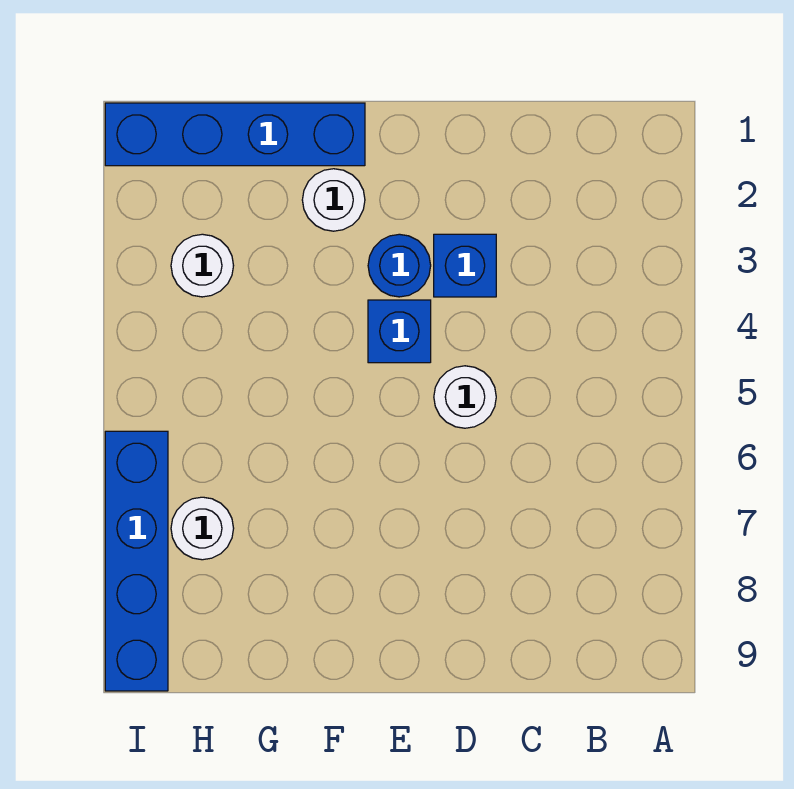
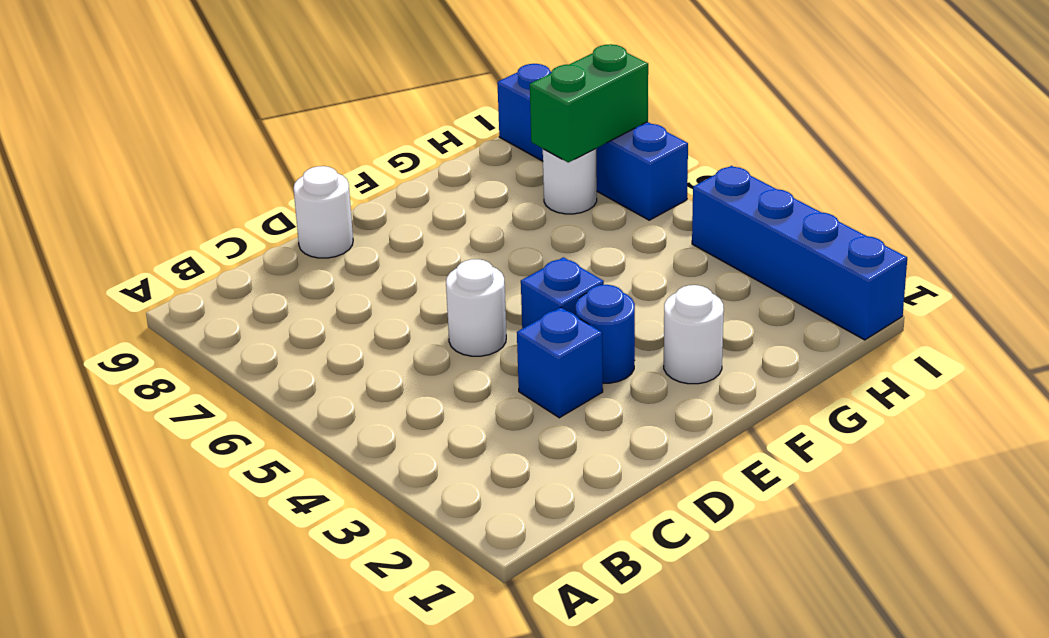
blue brick F1:I1 level 1 -> blue brick I1:I4 level 1
white round brick H3 level 1 -> white round brick D9 level 1
none -> green brick H7:I7 level 2

